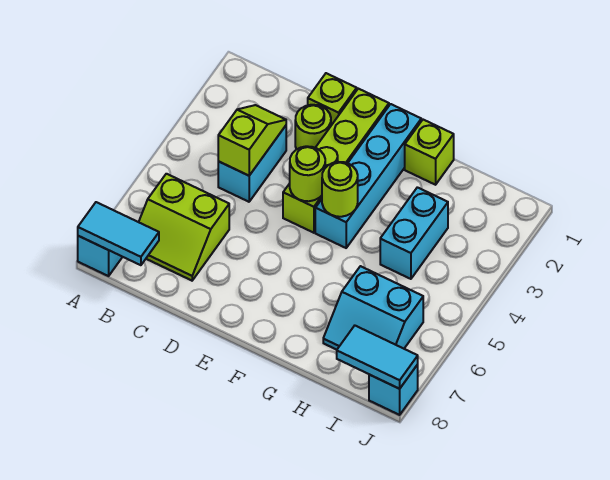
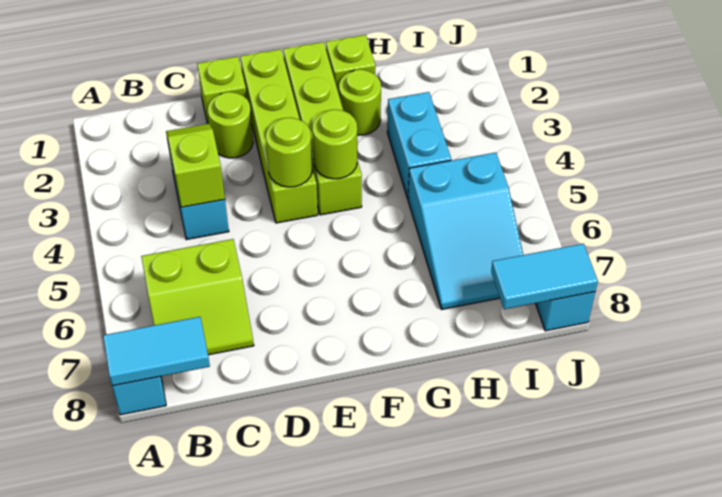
cyan brick F1:F4 level 1 -> lime brick F1:F4 level 1
none -> lime round brick G2 level 1
cyan slope H6:I7 level 1 top 6 -> cyan slope H5:I7 level 1 top 5

